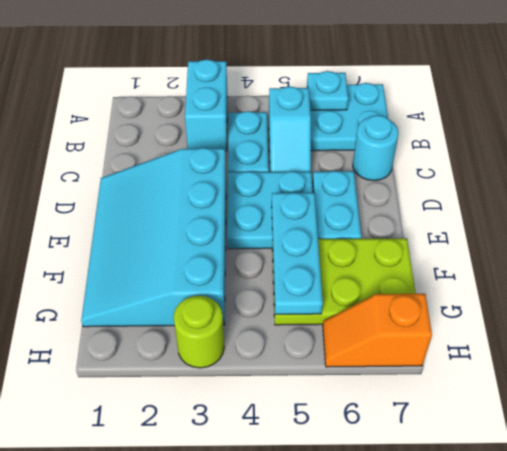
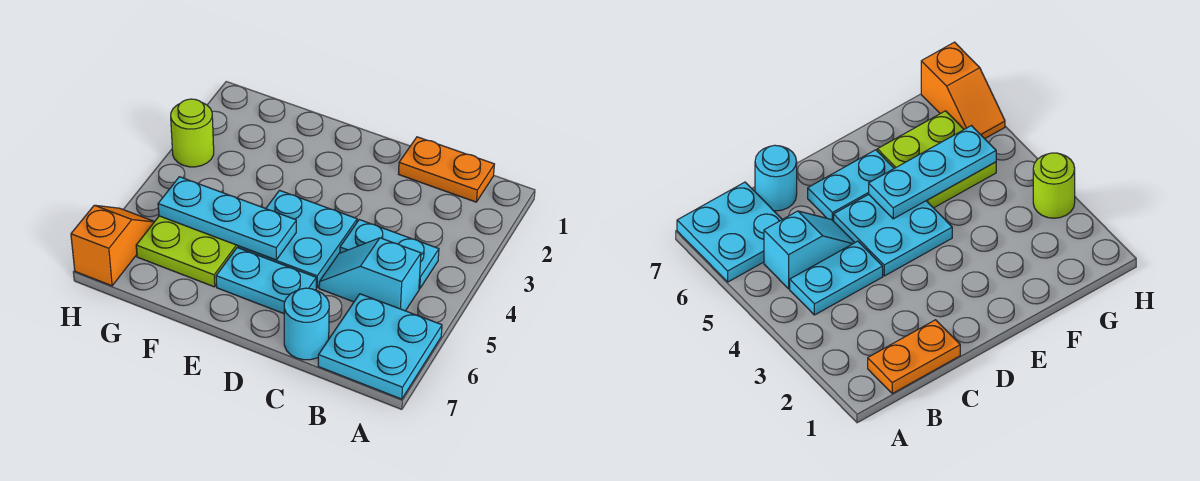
cyan brick A3:B3 level 1 -> none
cyan plate A6 level 2 -> none
none -> orange plate B1:C1 level 1
cyan slope D1:G3 level 1 top 3 -> none
lime plate F5:G7 level 1 -> lime plate F5:G6 level 1

